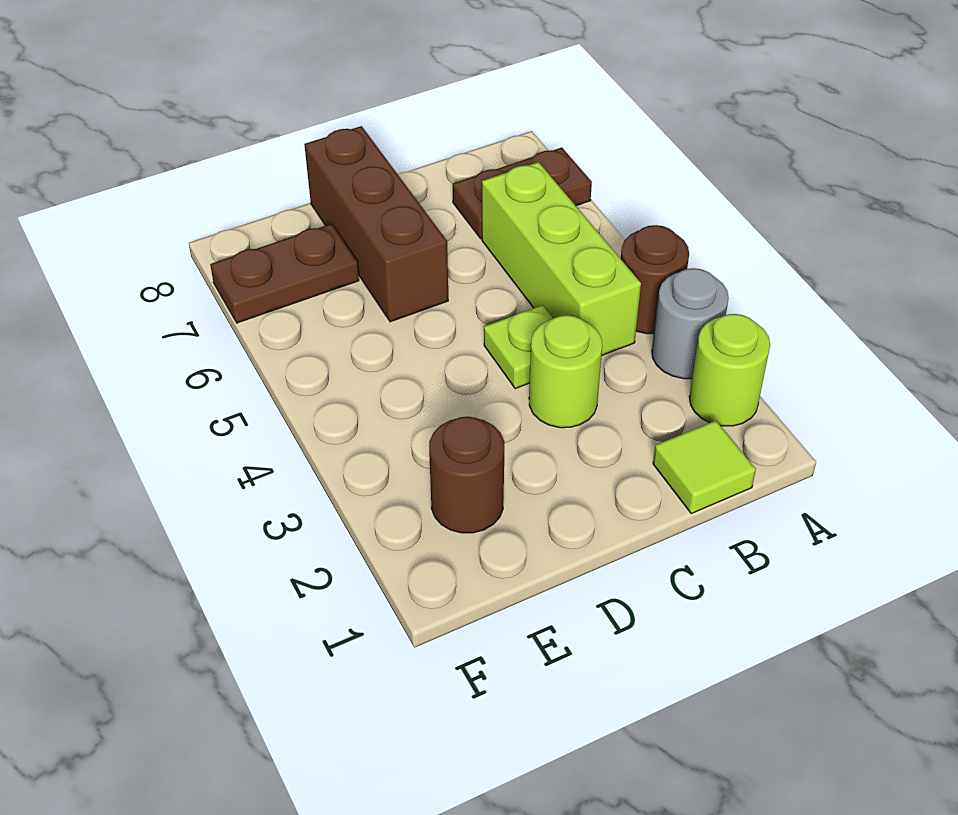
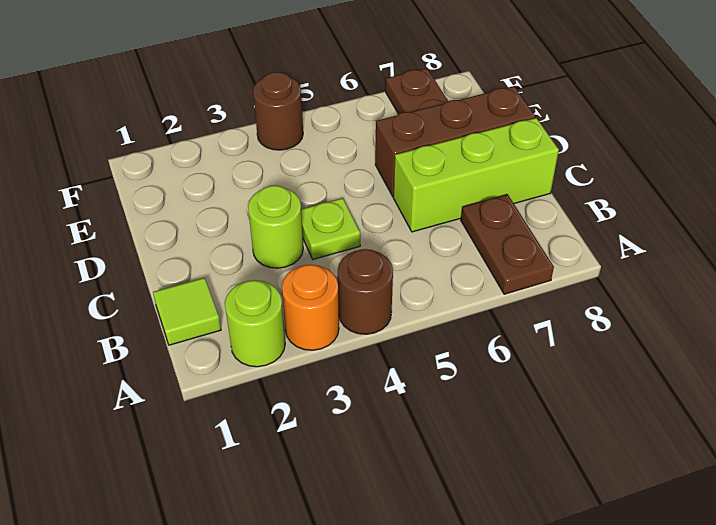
grey round brick A3 level 1 -> orange round brick A3 level 1
lime brick B4:B6 level 1 -> lime brick C6:C8 level 1
brown round brick E2 level 1 -> brown round brick F4 level 1

